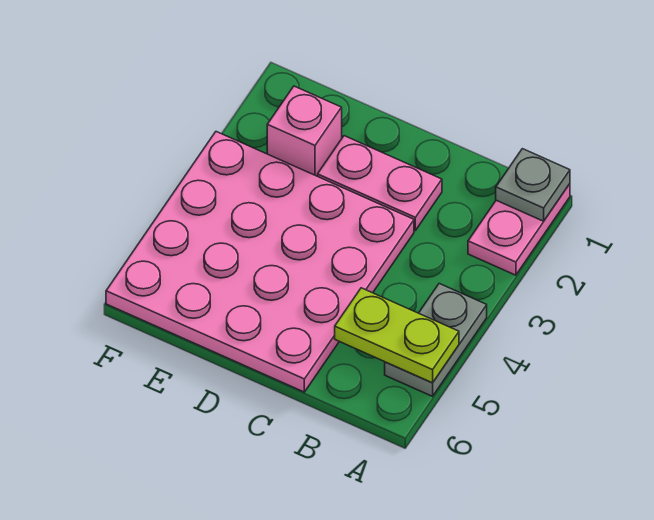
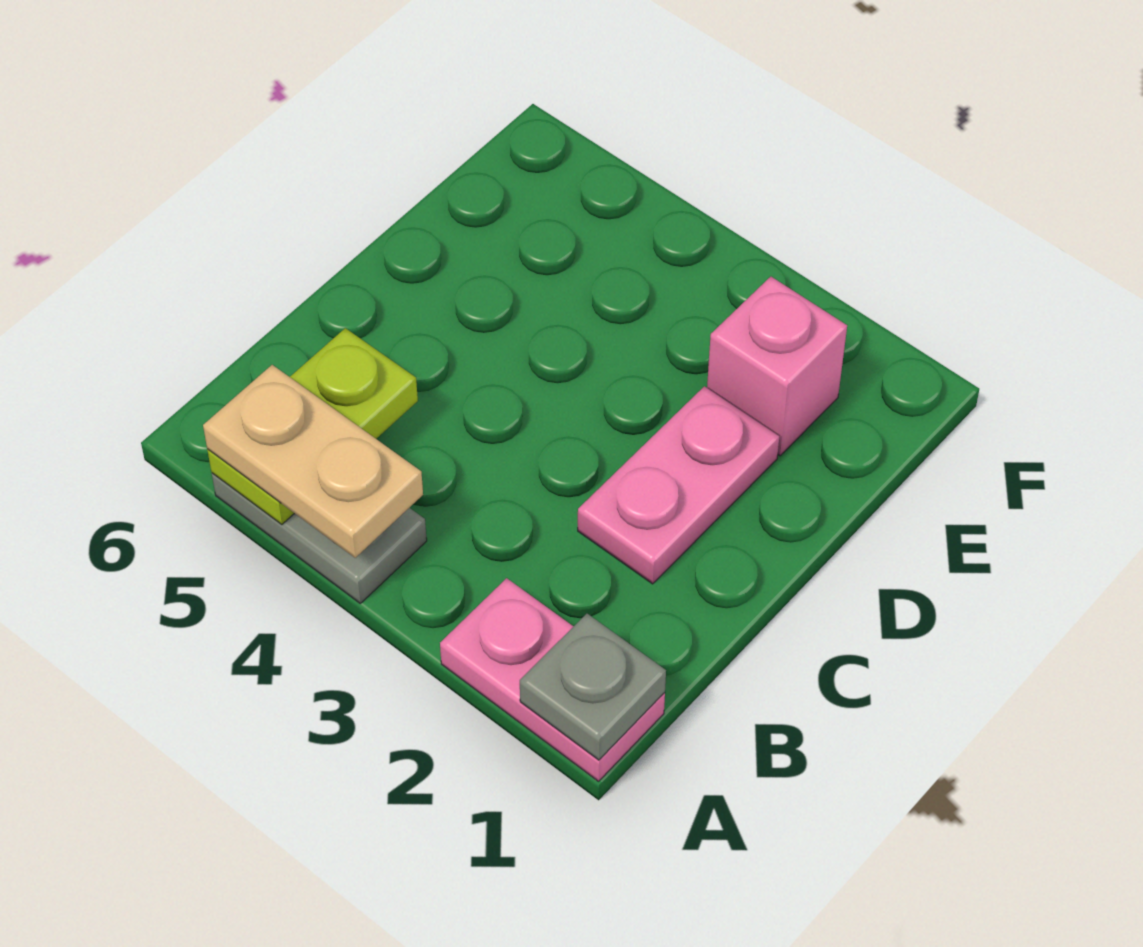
none -> tan plate A4:A5 level 3
pink plate C3:F6 level 1 -> none

